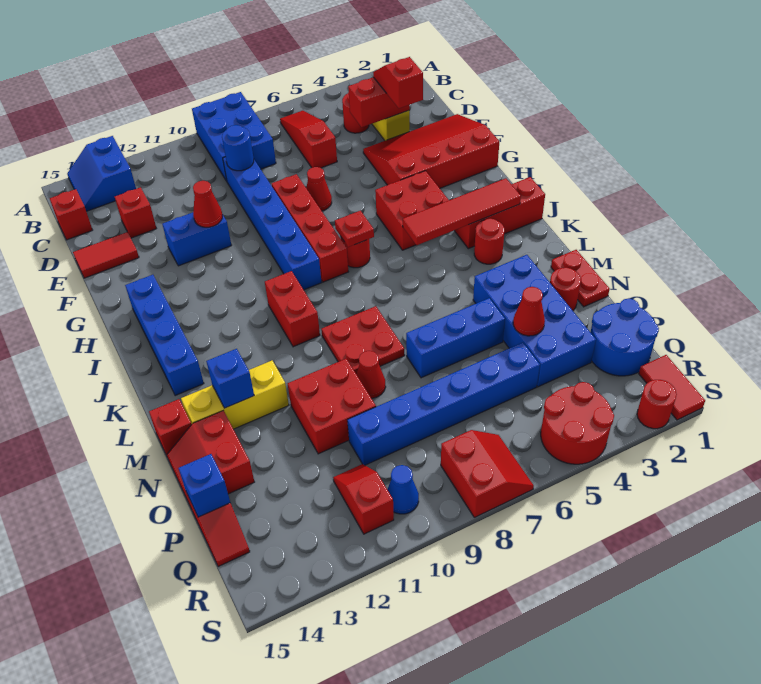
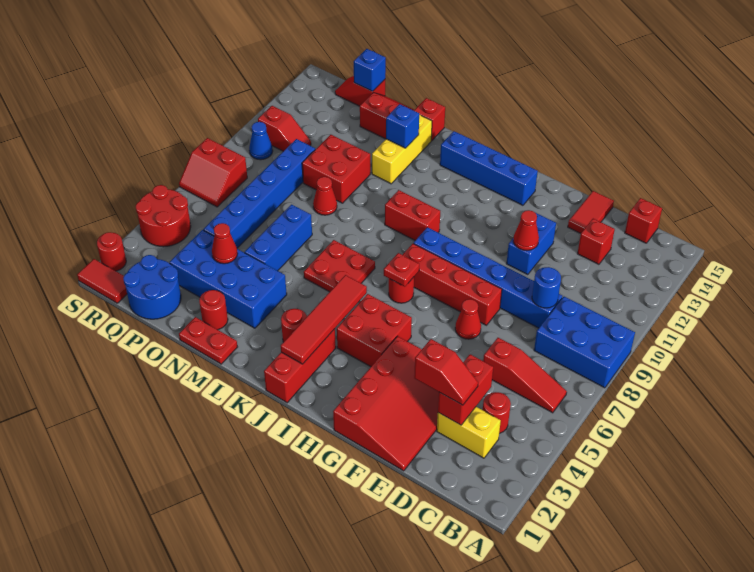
blue slope A13:B14 level 1 top 13 -> none
red plate L8:M9 level 1 -> red plate K6:L7 level 1

